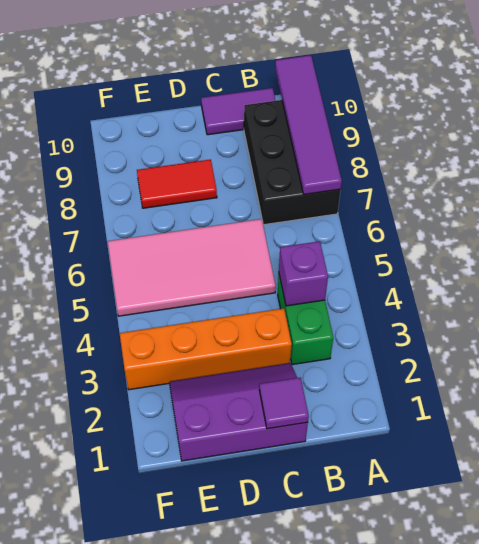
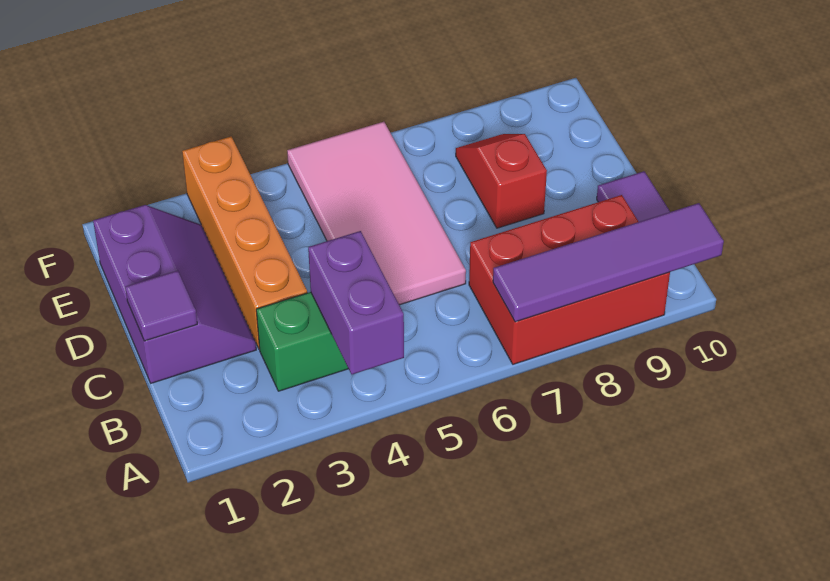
black brick A7:B9 level 1 -> red brick A7:B9 level 1
purple brick B4 level 2 -> purple brick A4:B4 level 2
red tile D8:E8 level 1 -> red slope D8:E8 level 1 top D

